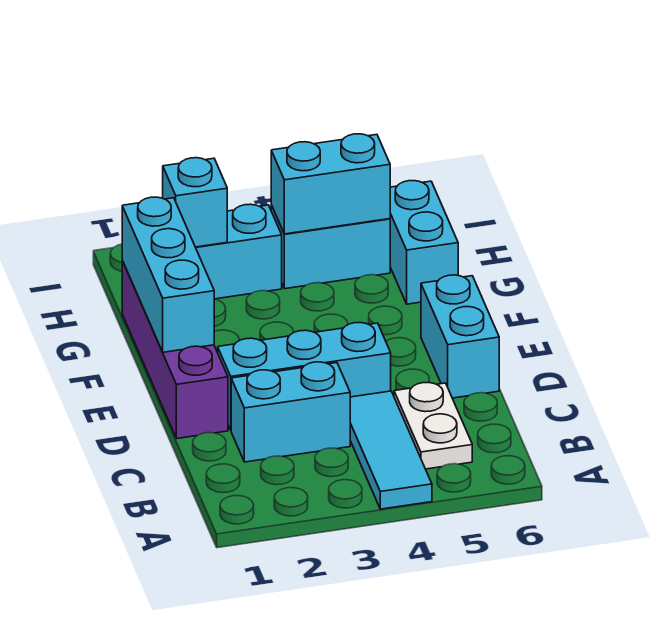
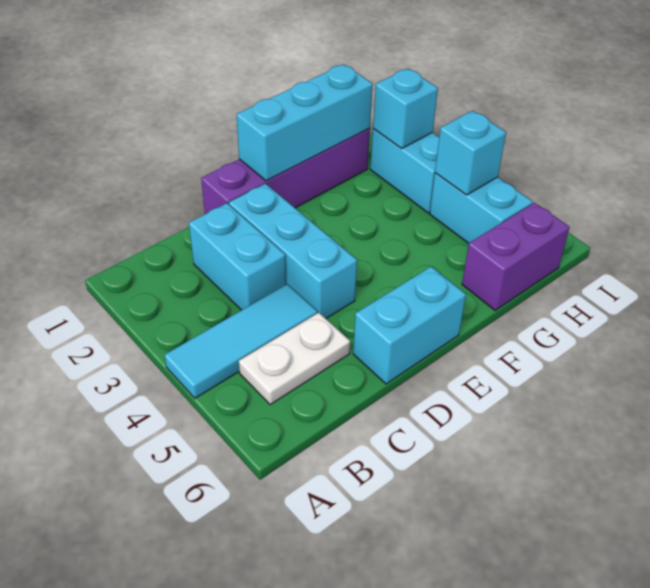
cyan brick G6:H6 level 1 -> purple brick G6:H6 level 1
cyan brick H4:H5 level 2 -> cyan brick H4 level 2

